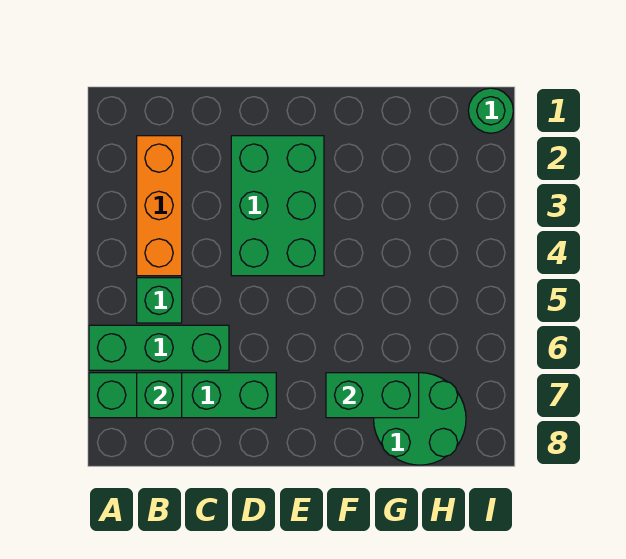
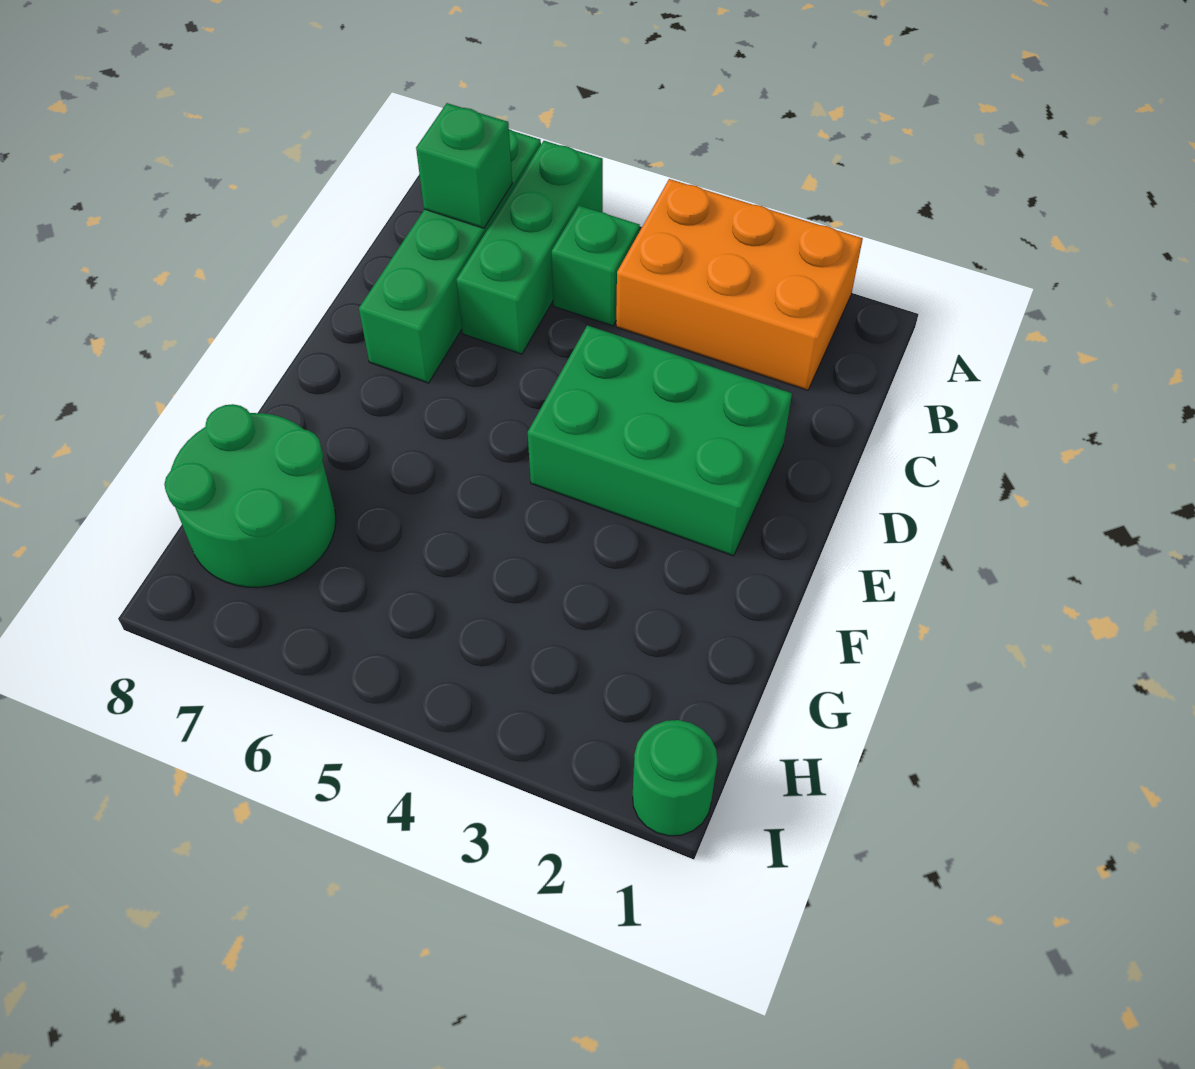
orange brick B2:B4 level 1 -> orange brick A2:B4 level 1
green brick F7:G7 level 2 -> none

